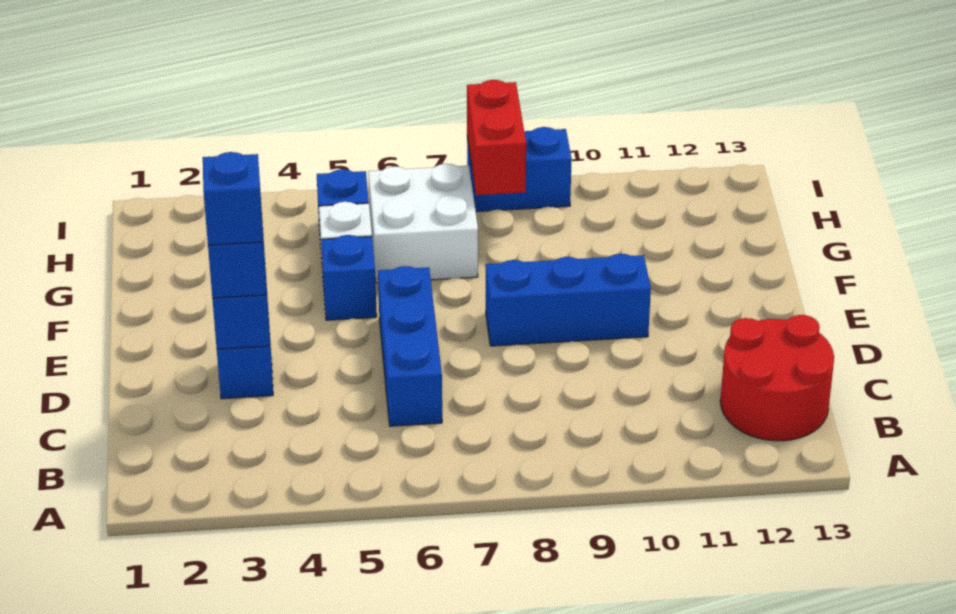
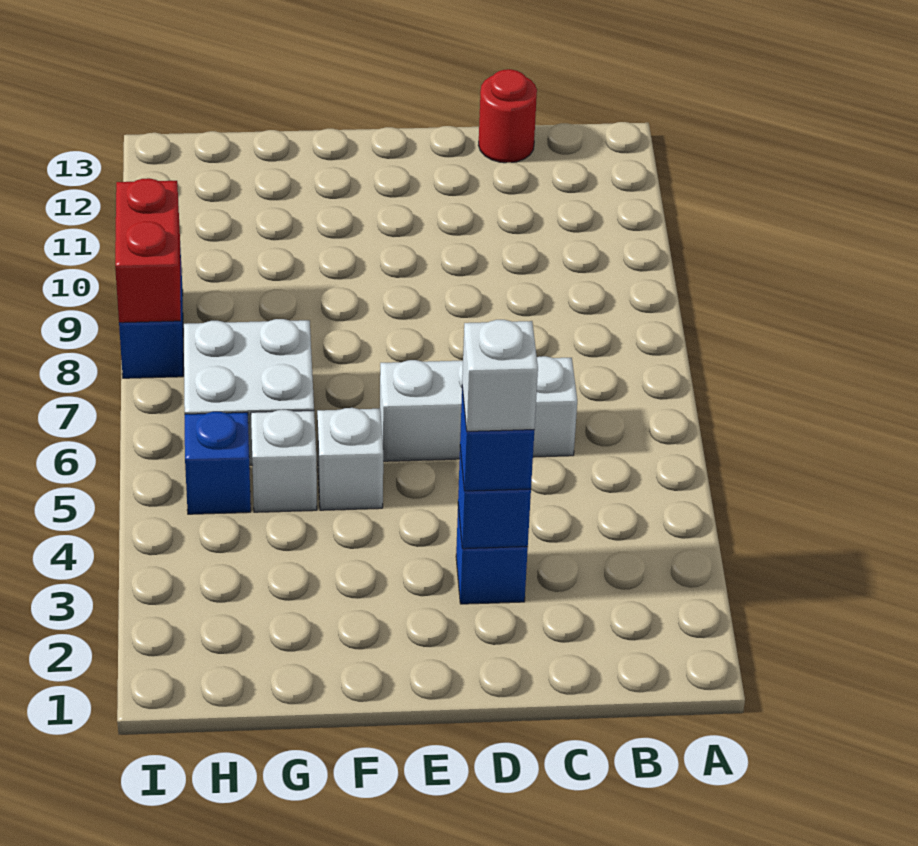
red round brick B12:C13 level 1 -> red round brick C13 level 1
blue brick C6:E6 level 1 -> white brick C6:E6 level 1
blue brick D3 level 4 -> white brick D3 level 4
blue brick E8:E10 level 1 -> none
blue brick F5 level 1 -> white brick F5 level 1
red brick H8:I8 level 2 -> red brick I8:I9 level 2

